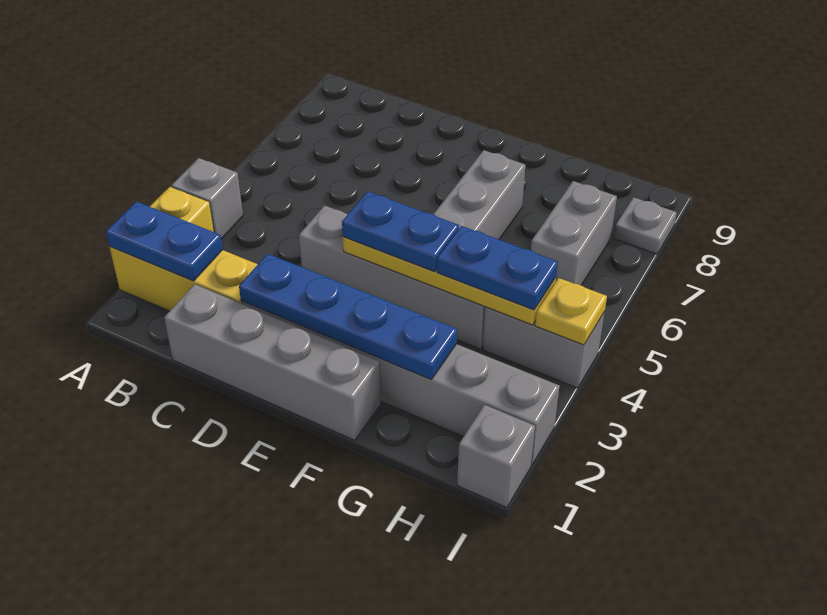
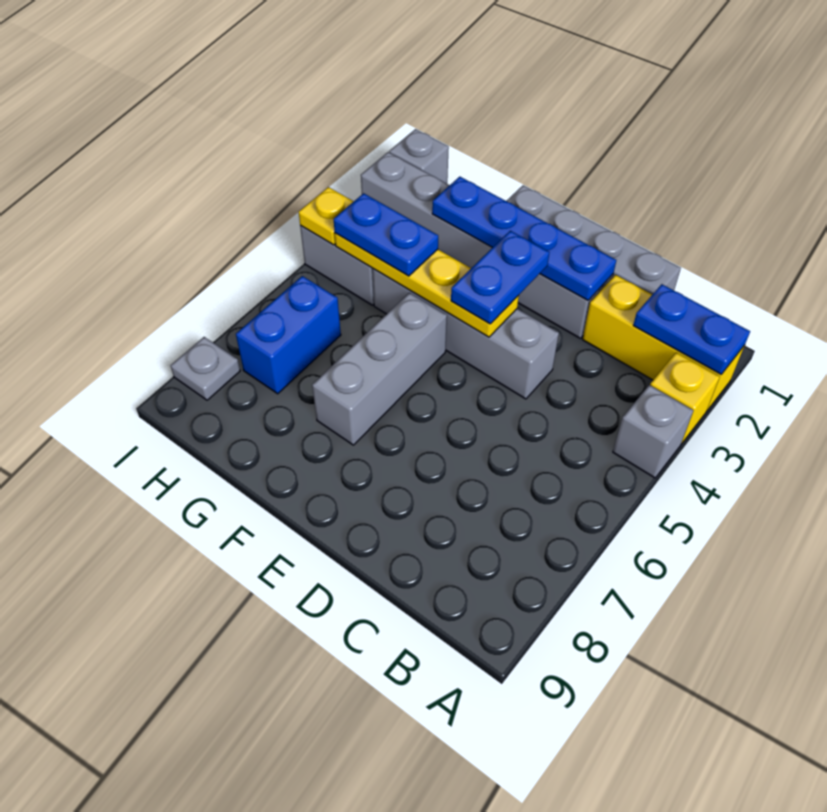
blue plate E4:F4 level 3 -> blue plate E3:E4 level 3
grey brick H6:H7 level 1 -> blue brick H6:H7 level 1

